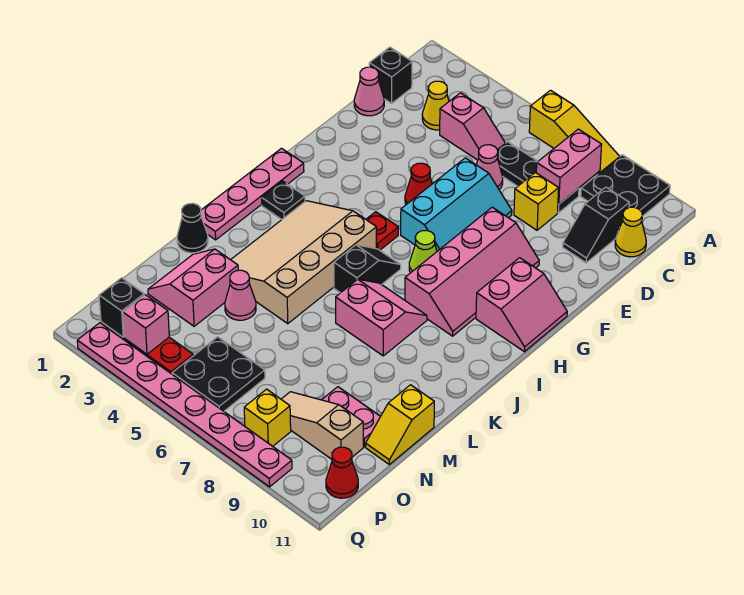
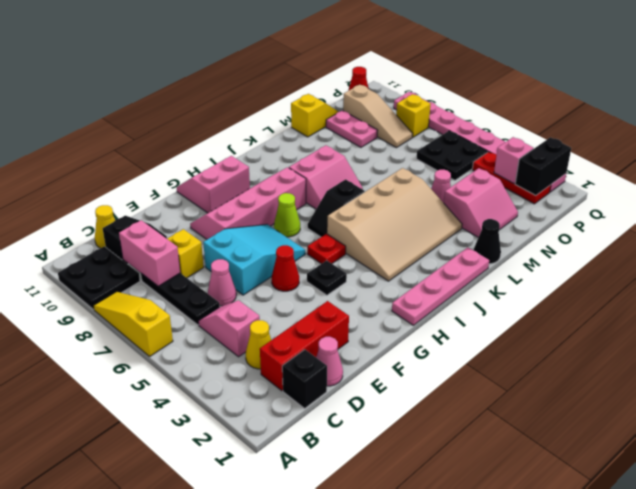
pink brick B8:C8 level 2 -> pink brick C8:C9 level 2
none -> red brick C2:E2 level 1
cyan slope E6:G7 level 1 top 6 -> cyan slope E6:G7 level 1 top E
black plate I2 level 1 -> black plate G4 level 1
pink slope J7:K8 level 1 top K -> pink slope J7:K8 level 1 top 8
black brick P2 level 2 -> black brick P2:Q2 level 2

